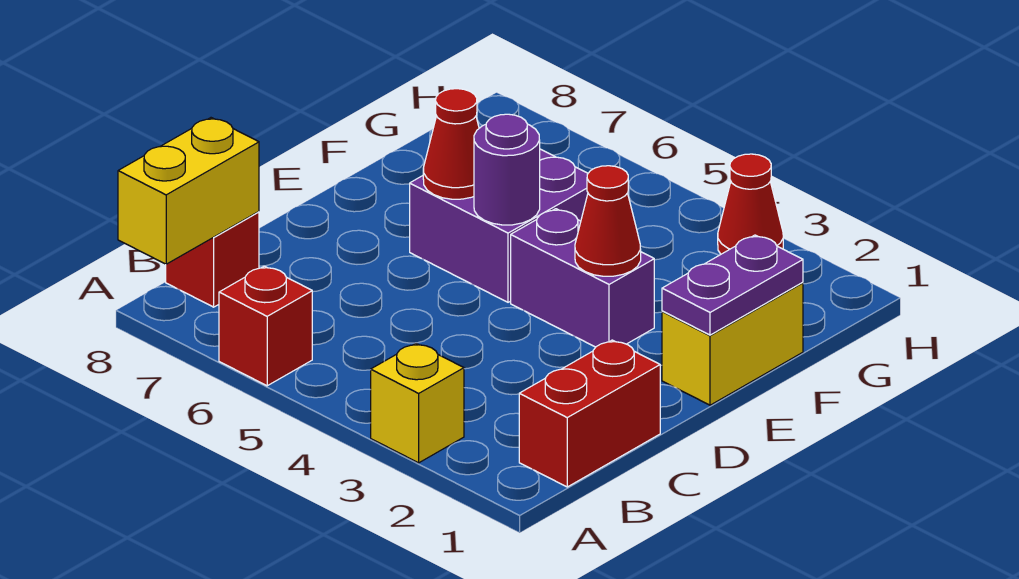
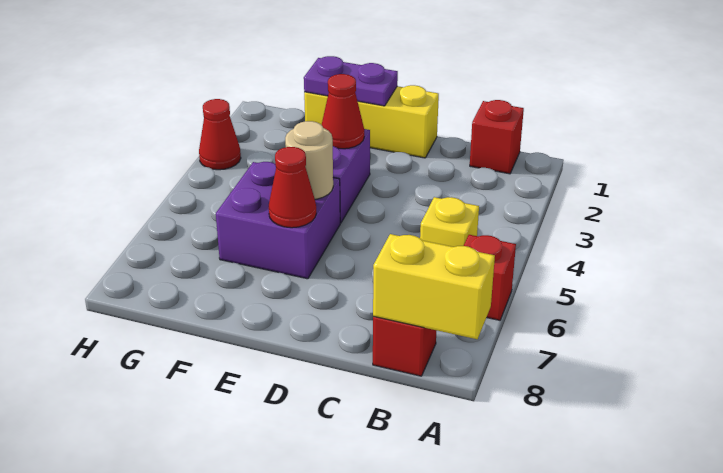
yellow brick A3 level 1 -> yellow brick B5 level 1
red brick B1:C1 level 1 -> red brick B1 level 1
yellow brick E1:F1 level 1 -> yellow brick D1:F1 level 1
purple round brick E5 level 2 -> tan round brick E5 level 2

